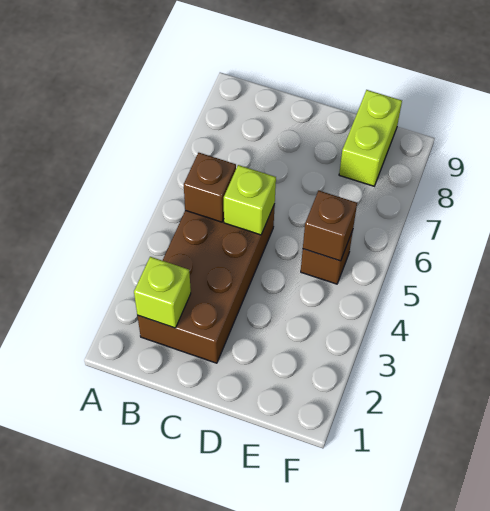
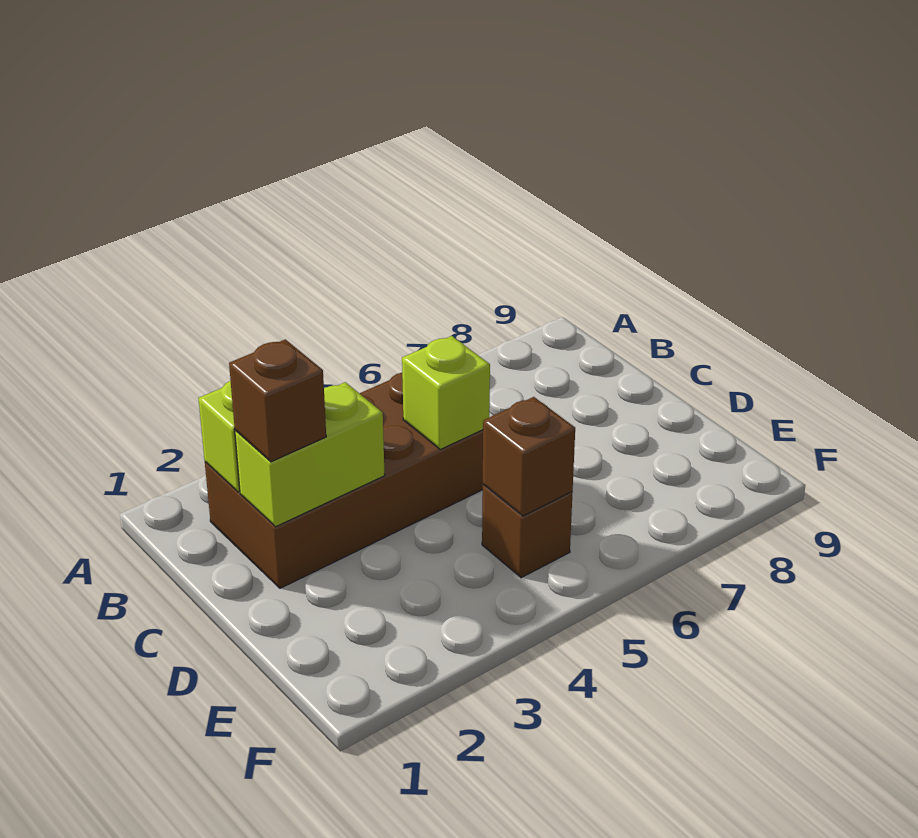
brown brick B5 level 2 -> brown brick C2 level 3
lime brick E8:E9 level 1 -> lime brick C2:C3 level 2

